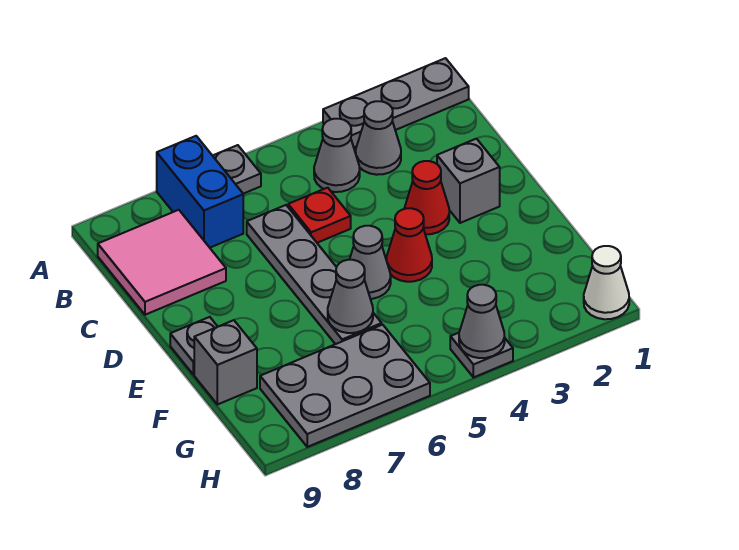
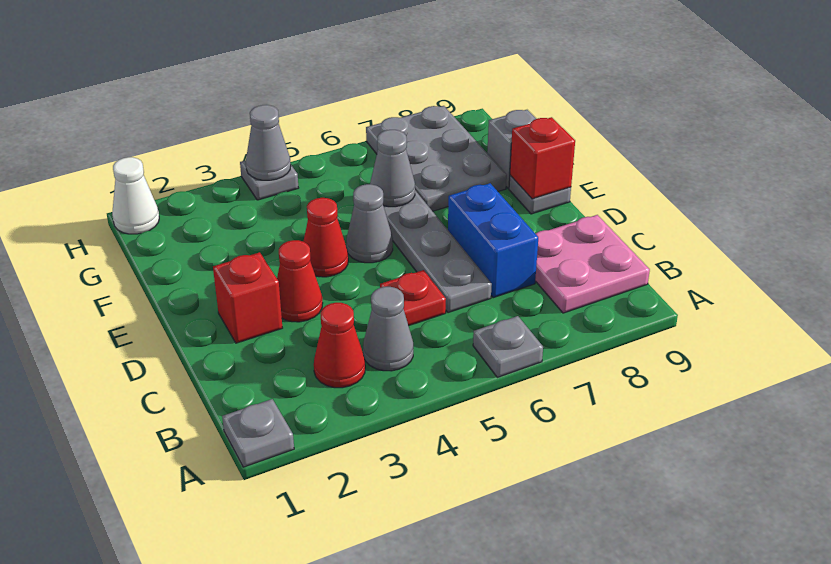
grey plate A1:A3 level 1 -> grey plate A1 level 1
blue brick A7:B7 level 1 -> blue brick C7:D7 level 1
grey cone B3 level 1 -> red cone B3 level 1
pink tile B8:C9 level 1 -> pink plate B8:C9 level 1
grey brick D2 level 1 -> red brick D2 level 1
none -> red brick E9 level 2
grey plate G6:H8 level 1 -> grey plate F7:H8 level 1

